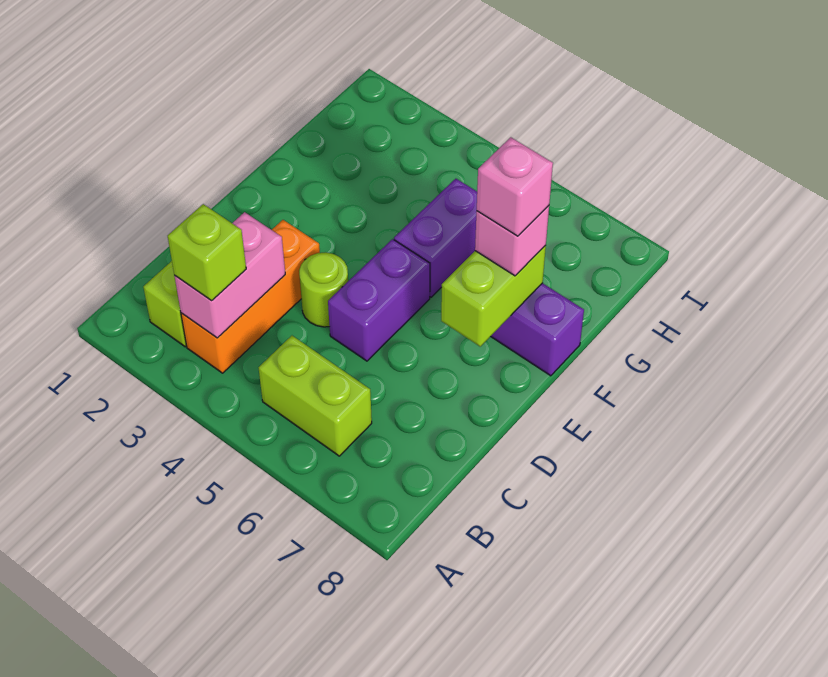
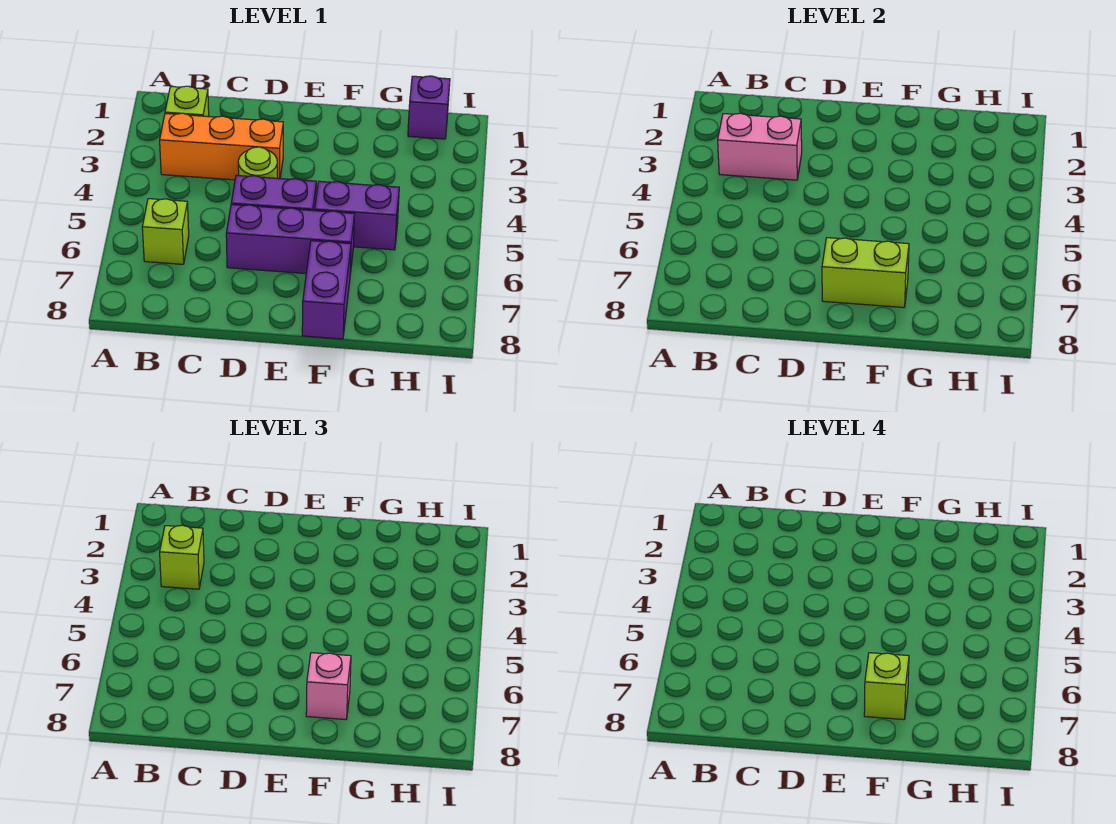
lime brick B5:B6 level 1 -> lime brick B6 level 1
none -> purple brick D6:F6 level 1
pink brick F7 level 4 -> lime brick F7 level 4
none -> purple brick H1 level 1

